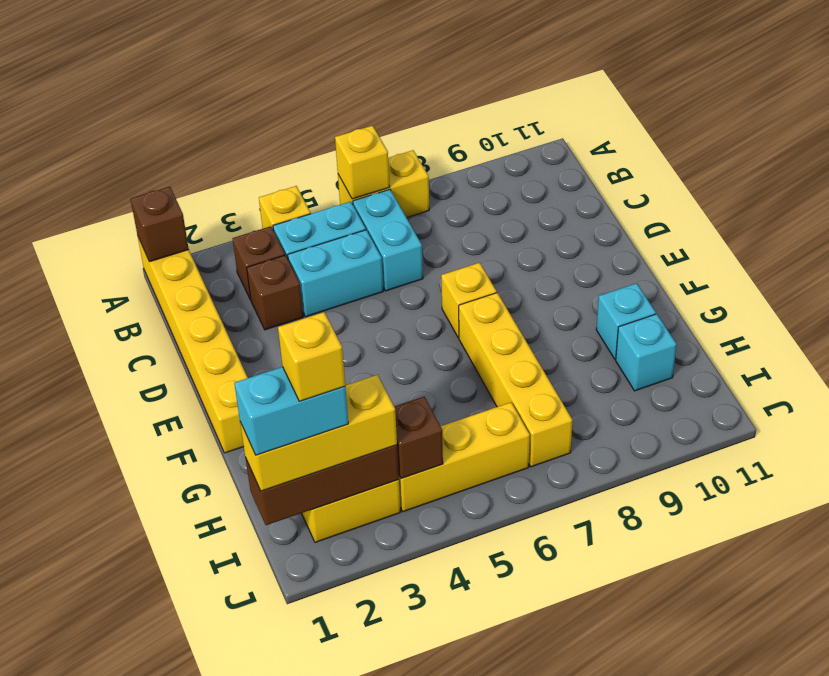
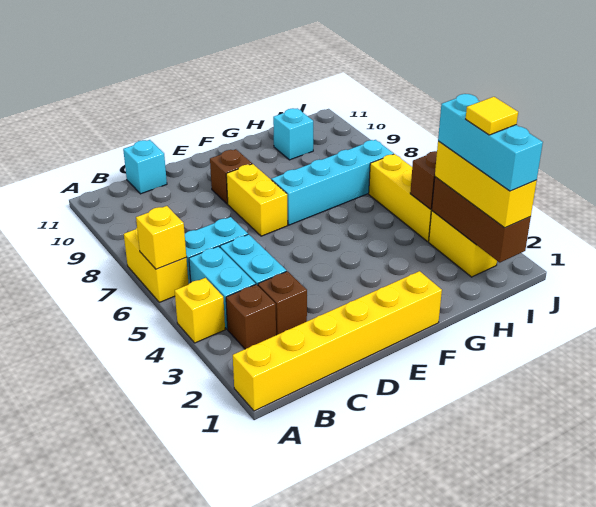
brown brick A1 level 2 -> brown brick E9 level 1
yellow brick E7 level 1 -> yellow brick E7:E8 level 1
yellow brick F7:I7 level 1 -> cyan brick F7:I7 level 1
cyan brick G10 level 1 -> cyan brick C11 level 1
cyan brick I1:I2 level 4 -> cyan brick I1:I3 level 4
yellow brick I2 level 5 -> yellow tile I2 level 5

